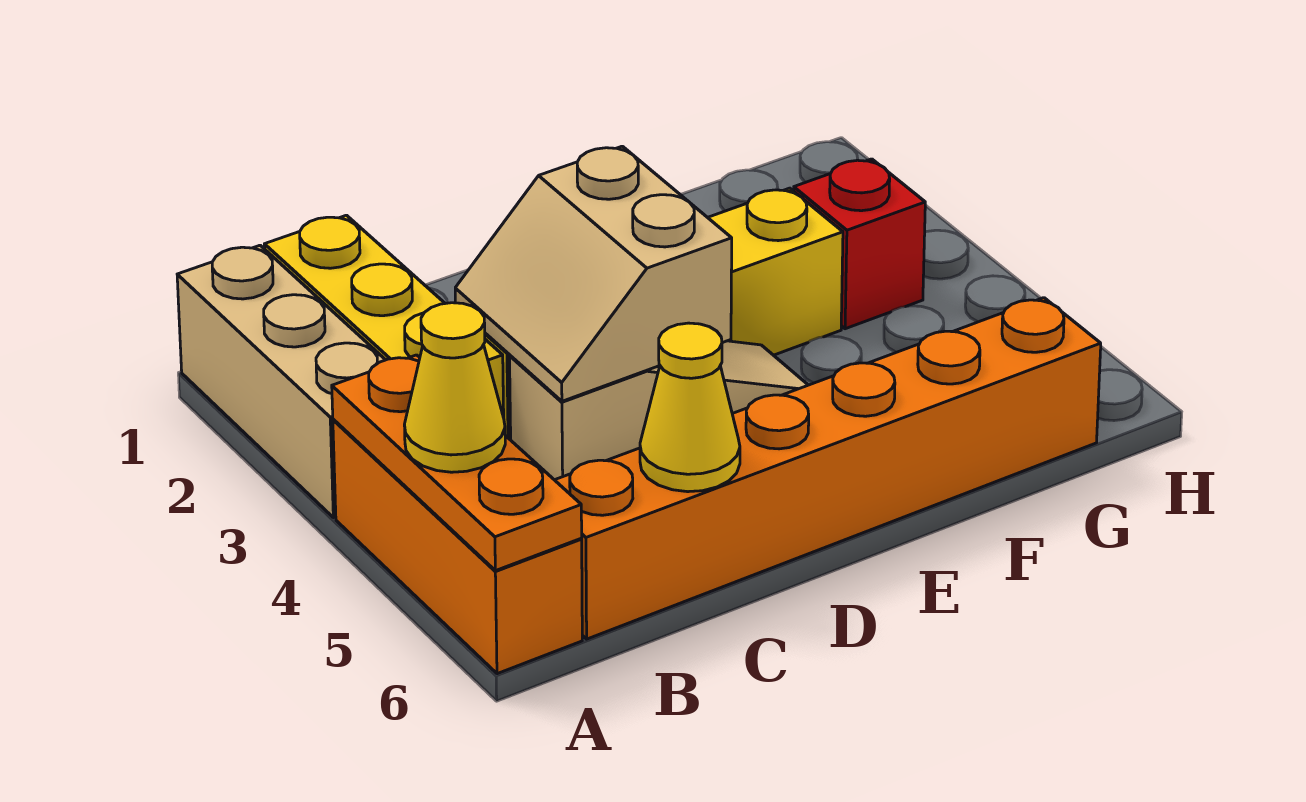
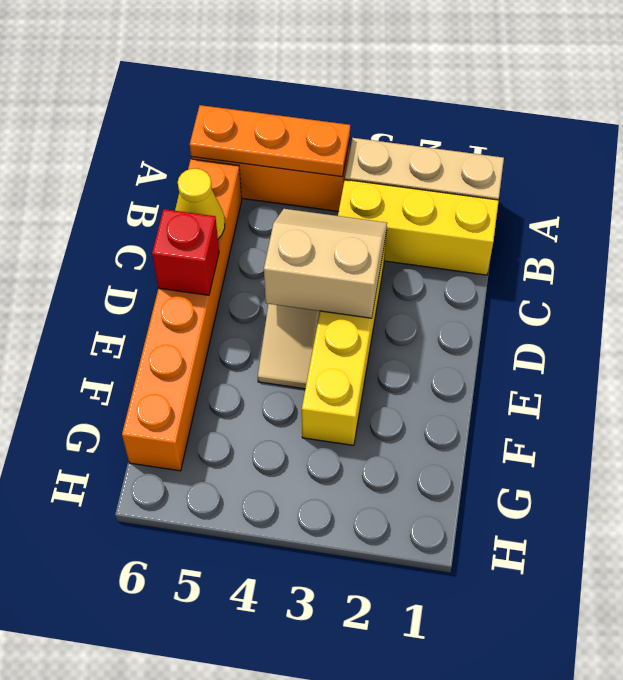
yellow cone A5 level 3 -> none
red brick G3 level 1 -> red brick D6 level 2

